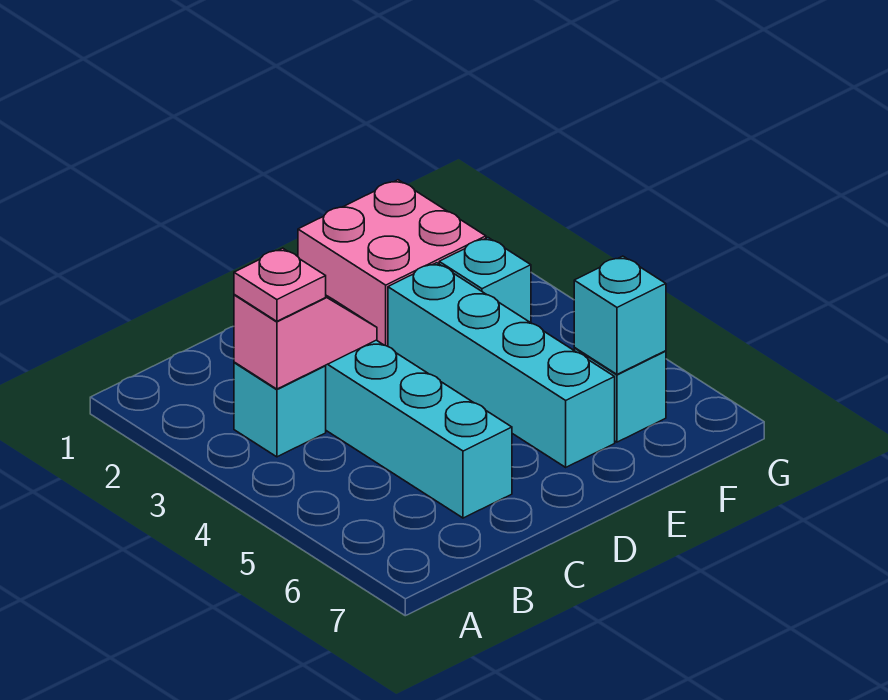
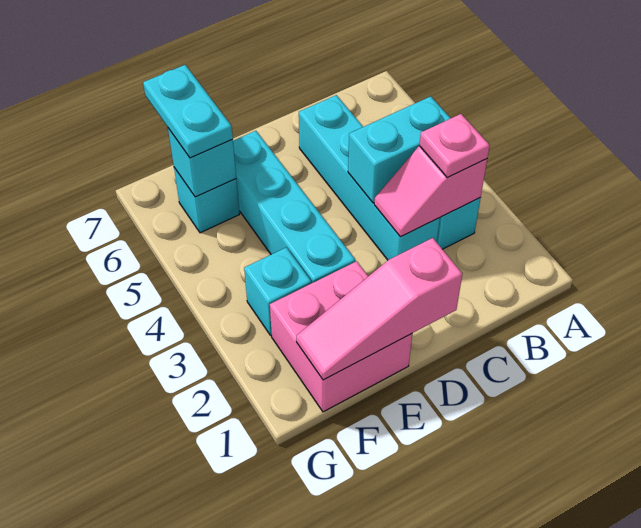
none -> cyan brick B4:C4 level 2
none -> pink slope D1:F1 level 2 top D
none -> cyan plate F6:F7 level 3

